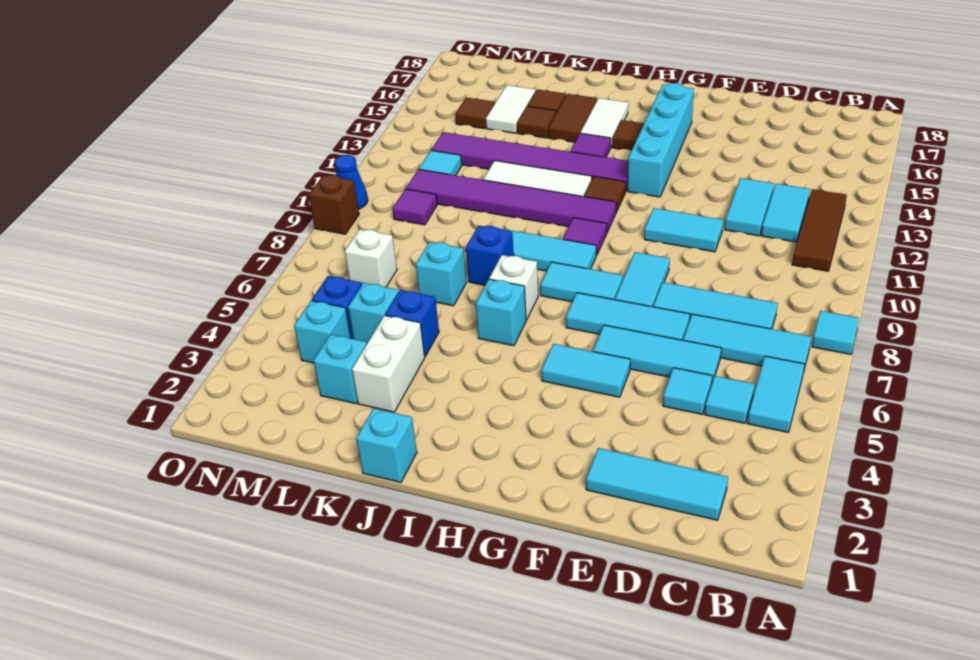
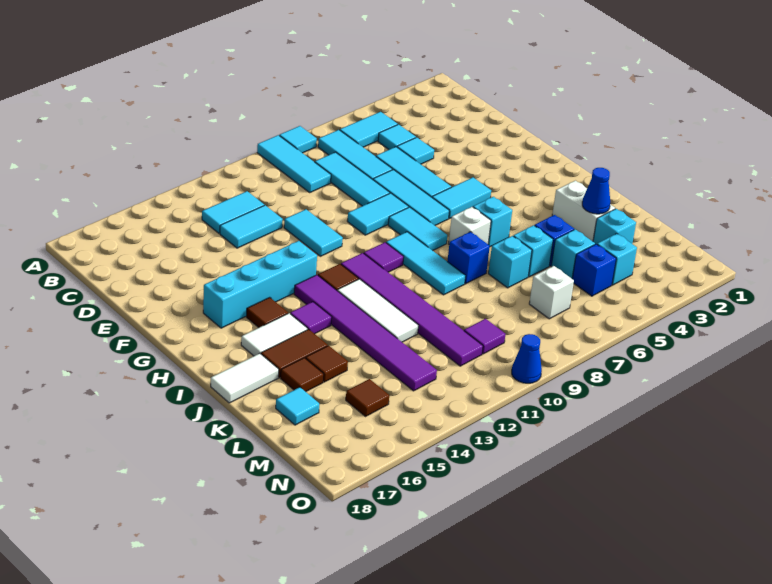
brown tile B11:B13 level 1 -> none
cyan tile C2:E2 level 1 -> cyan tile A9:C9 level 1
cyan tile F5:G5 level 1 -> cyan tile G5:G6 level 1
cyan brick J1 level 1 -> cyan brick K6 level 1
white brick K3:K4 level 1 -> white brick J3:K3 level 1
none -> blue cone K3 level 2
white tile L15:L16 level 1 -> white tile J17:J18 level 1
cyan tile M12 level 1 -> cyan tile L17 level 1
brown brick O9 level 1 -> none

